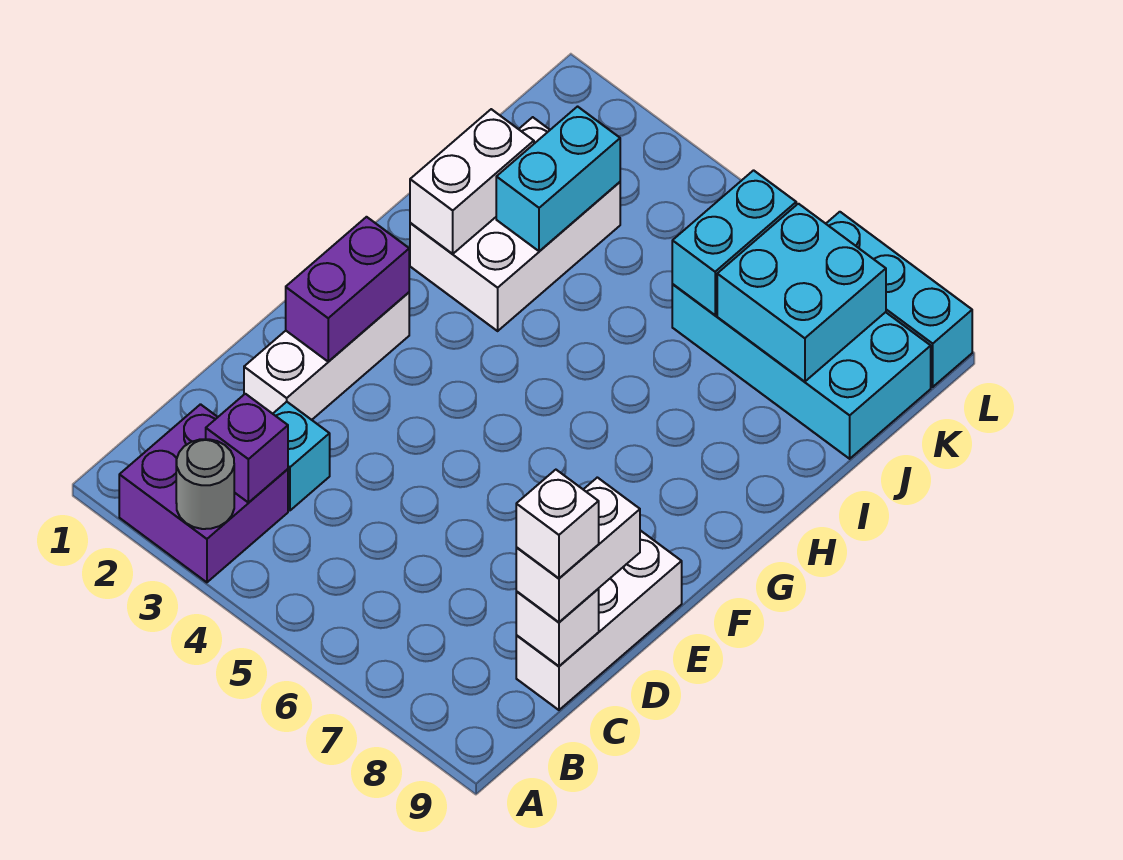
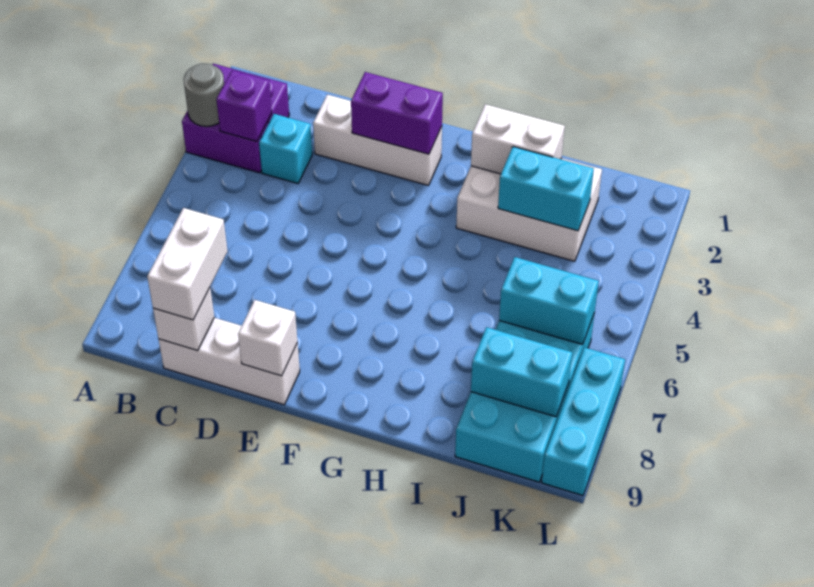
white brick C9:D9 level 3 -> white brick C8:C9 level 3
white brick C9 level 4 -> white brick E9 level 2
cyan brick J7:K8 level 2 -> cyan brick J8:K8 level 2

